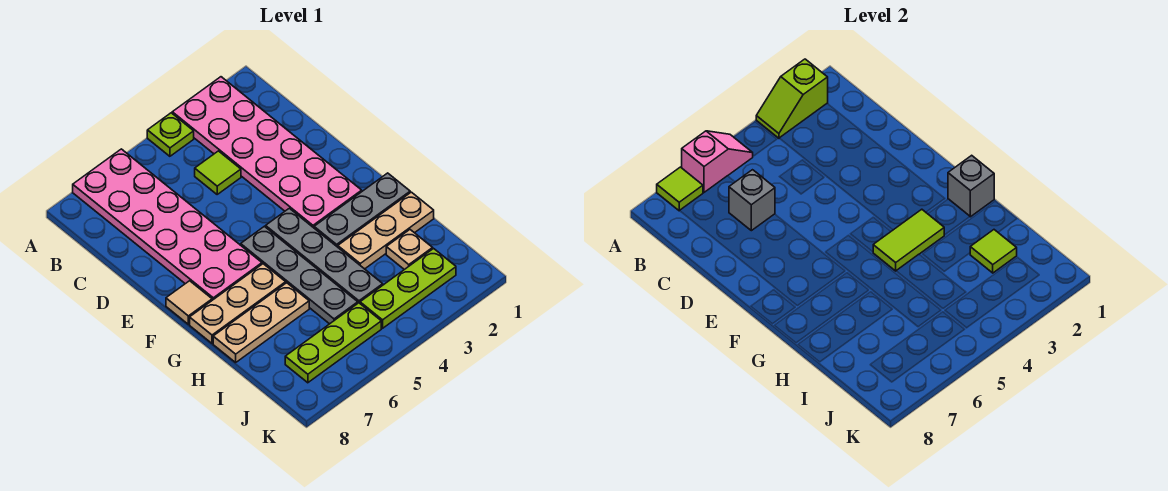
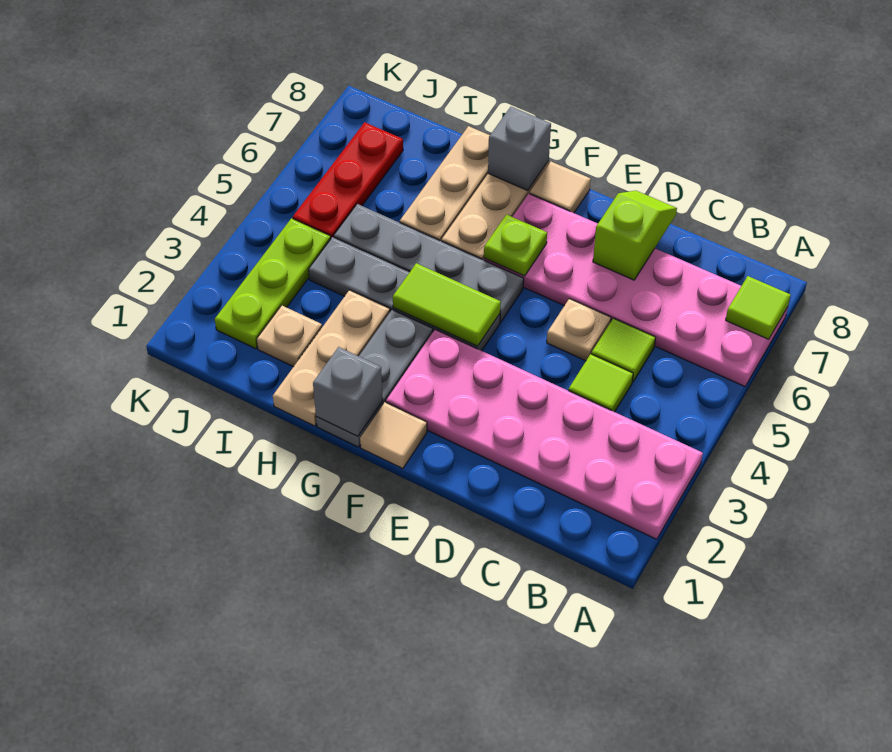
lime slope A2:A3 level 2 top 2 -> lime slope D7:D8 level 2 top 7
lime plate A4 level 1 -> lime plate F6 level 2
pink slope A5:A6 level 2 top 6 -> none
grey brick C6 level 2 -> grey brick G8 level 2
none -> tan plate D5 level 1
none -> tan tile F1 level 1
lime tile G3:G4 level 2 -> lime tile F4:G4 level 2
lime tile I2 level 2 -> lime tile C5 level 1
lime plate J5:J7 level 1 -> red plate J5:J7 level 1

